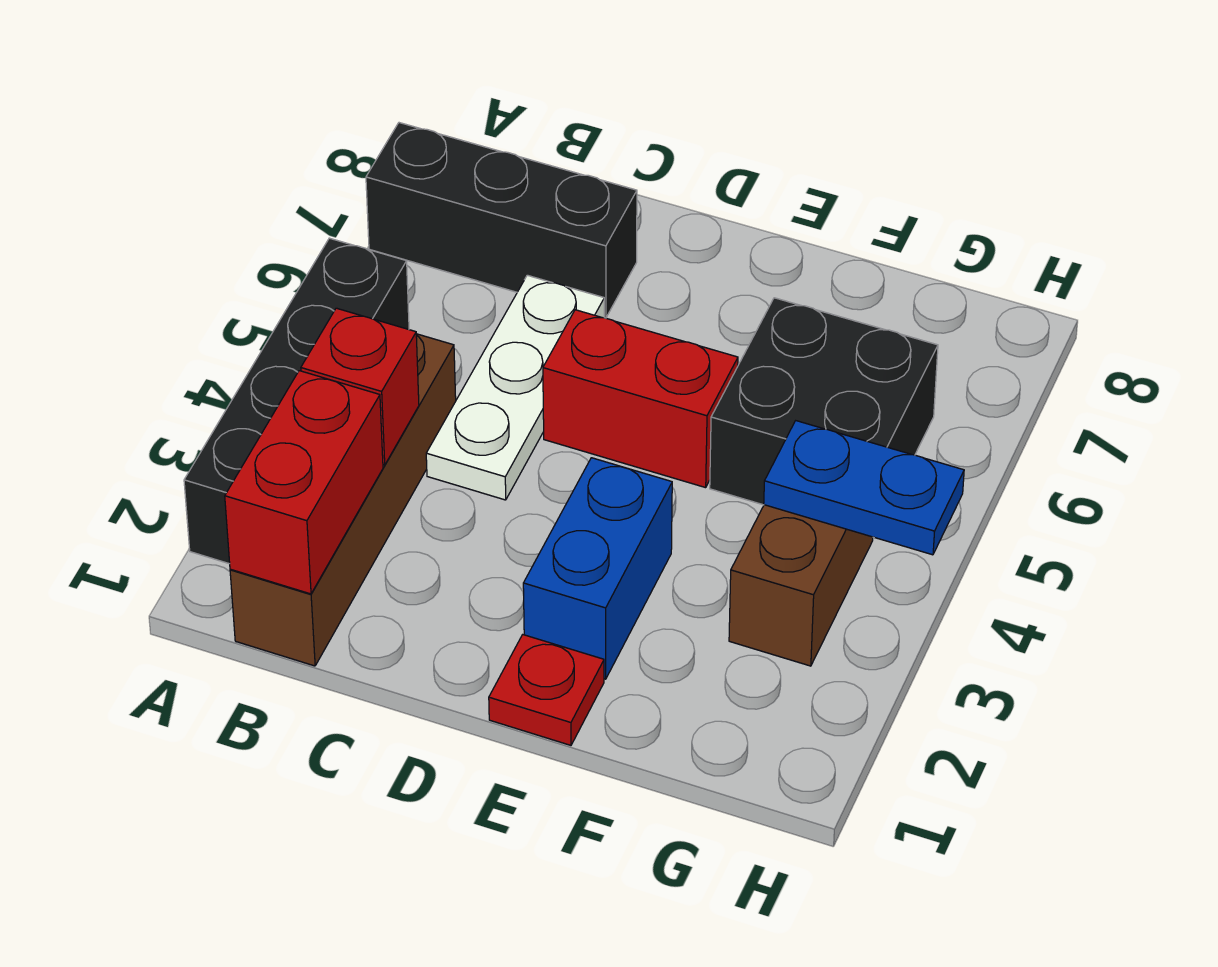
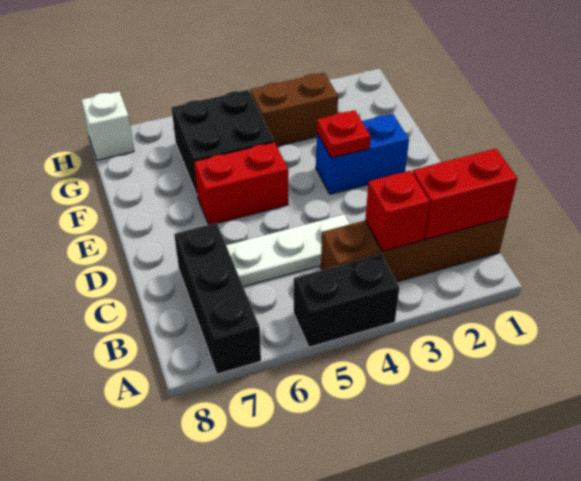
black brick A2:A5 level 1 -> black brick A4:A5 level 1
red brick D5:E5 level 1 -> red brick E5:E6 level 1
red plate E1 level 1 -> red plate E3 level 2
blue plate G4:H4 level 2 -> none
none -> white brick H8 level 1

